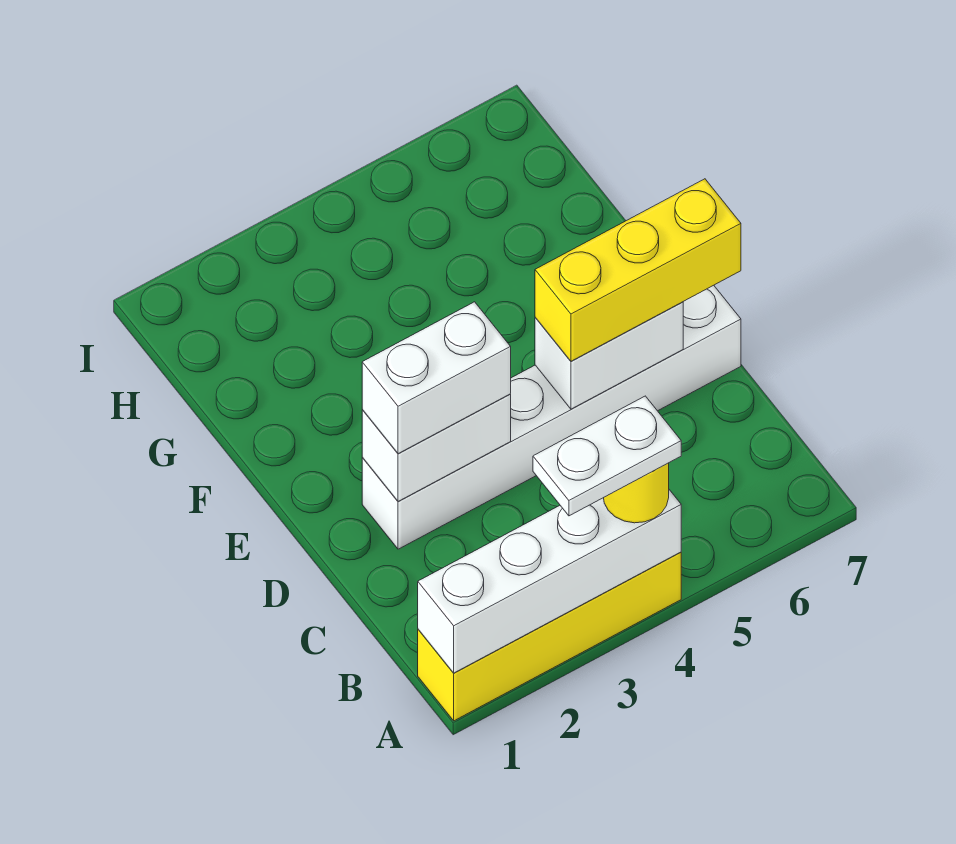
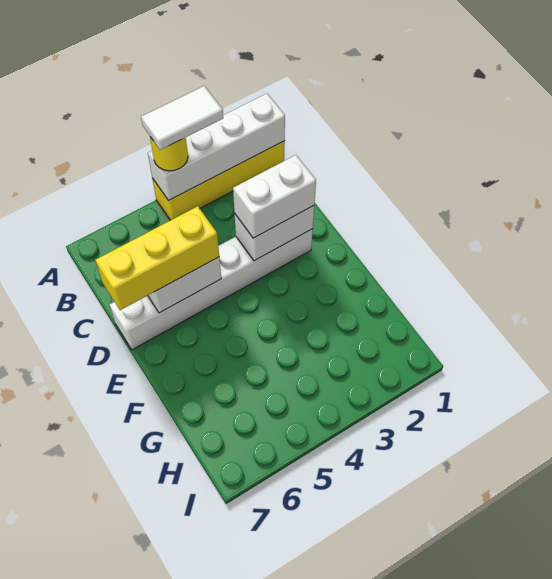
white plate A3:A4 level 4 -> white tile A3:A4 level 4

